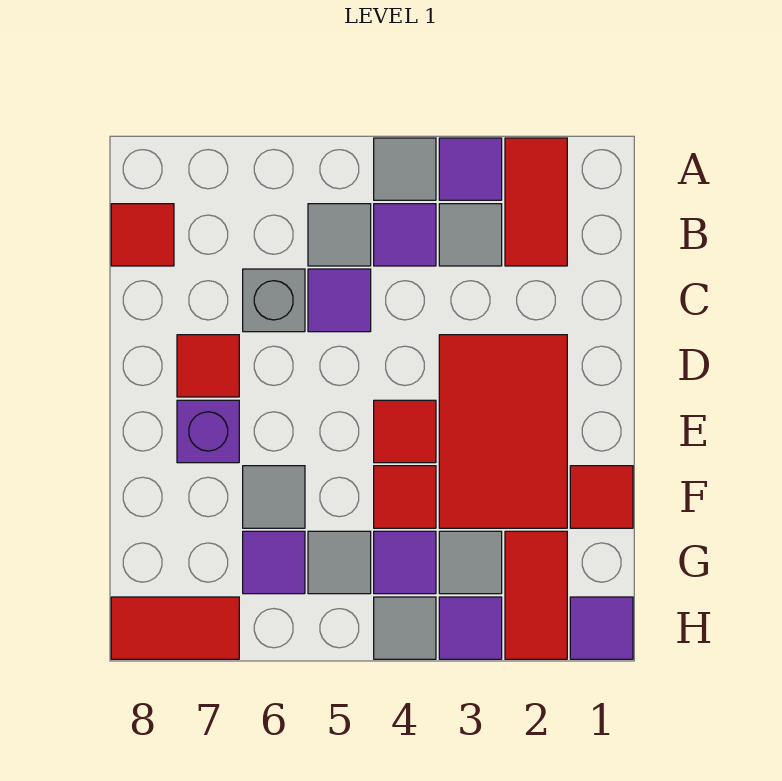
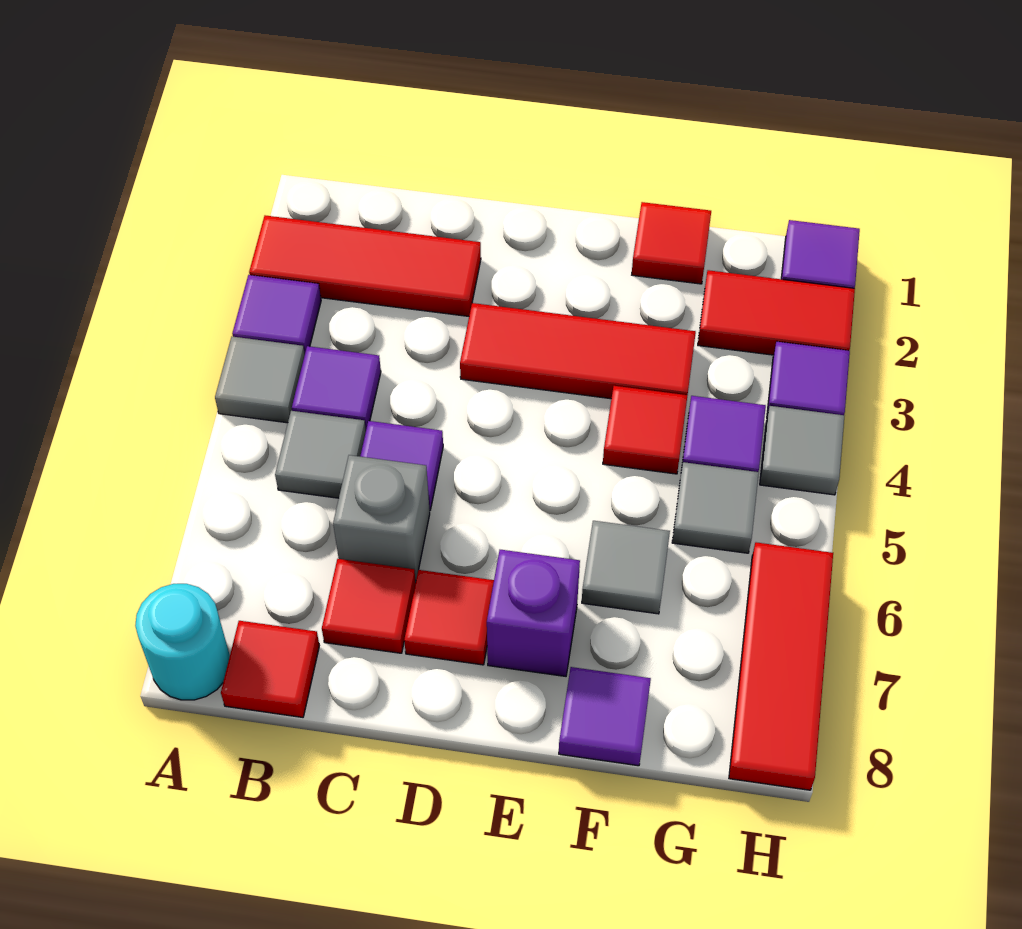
red tile A2:B2 level 1 -> red tile A2:C2 level 1
none -> cyan round brick A8 level 1
grey tile B3 level 1 -> none
red tile D2:F3 level 1 -> red tile D3:F3 level 1
red tile E4 level 1 -> red tile C7 level 1
grey tile G3 level 1 -> none
purple tile G6 level 1 -> purple tile F8 level 1
red tile H7:H8 level 1 -> red tile H6:H8 level 1

